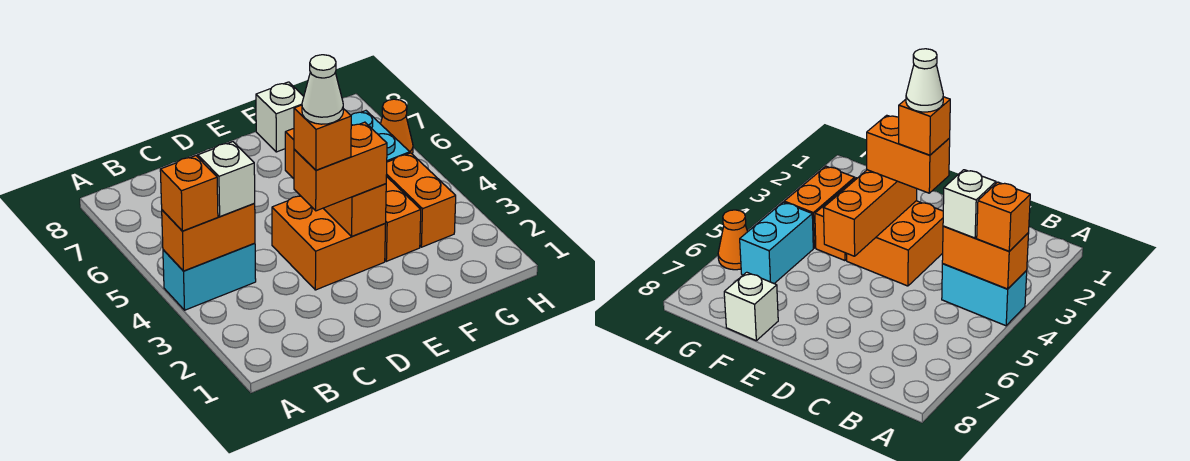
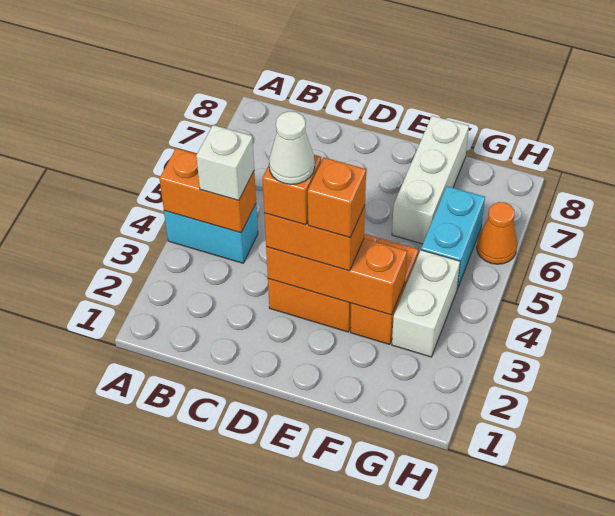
orange brick A4 level 3 -> orange brick E3 level 4
orange brick E3:E5 level 2 -> orange brick D3:F3 level 2
white brick F8 level 1 -> white brick F6:F8 level 1
orange brick G3:G4 level 1 -> white brick G3:G4 level 1

